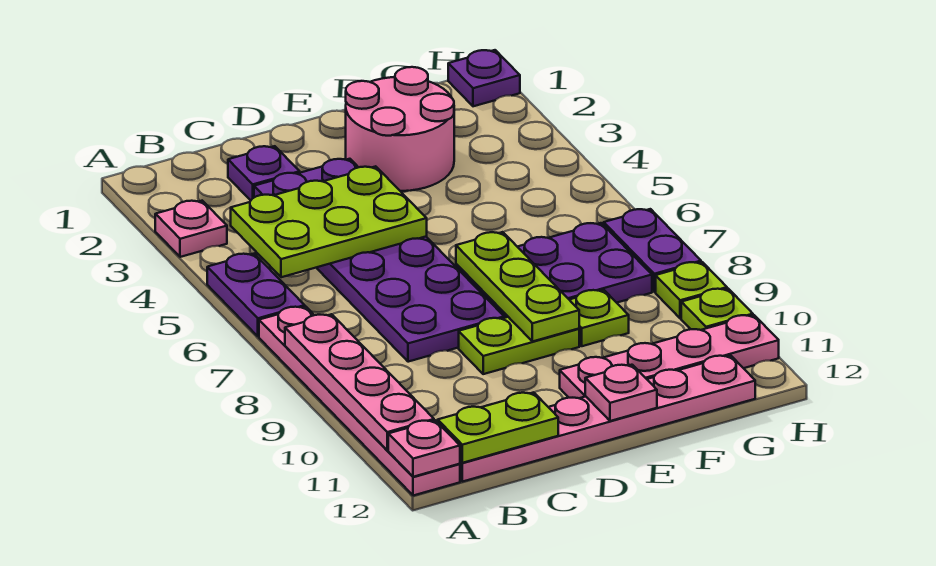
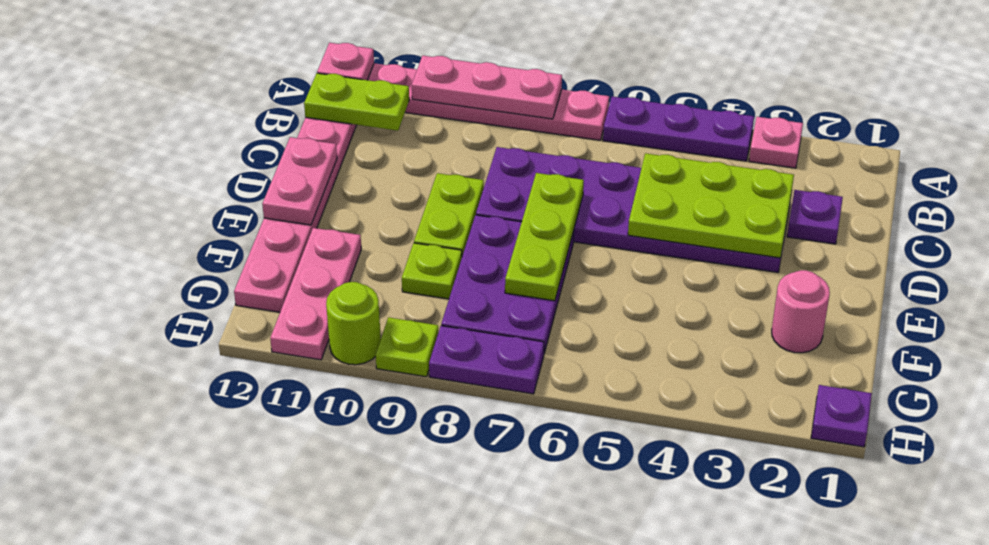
purple plate A5:A6 level 1 -> purple plate A4:A6 level 1
pink plate A8:A11 level 2 -> pink plate A8:A10 level 2
lime plate B4:D5 level 2 -> lime plate C3:D5 level 2
lime plate B12:C12 level 2 -> lime plate B11:B12 level 2
pink round brick E2:F3 level 1 -> pink round brick F2 level 1
lime plate E7:E9 level 2 -> lime plate D7:F7 level 2
pink plate E11:H11 level 1 -> pink plate F11:H11 level 1
pink plate E12 level 2 -> pink plate D12:E12 level 2
lime plate H10 level 1 -> lime round brick H10 level 1

